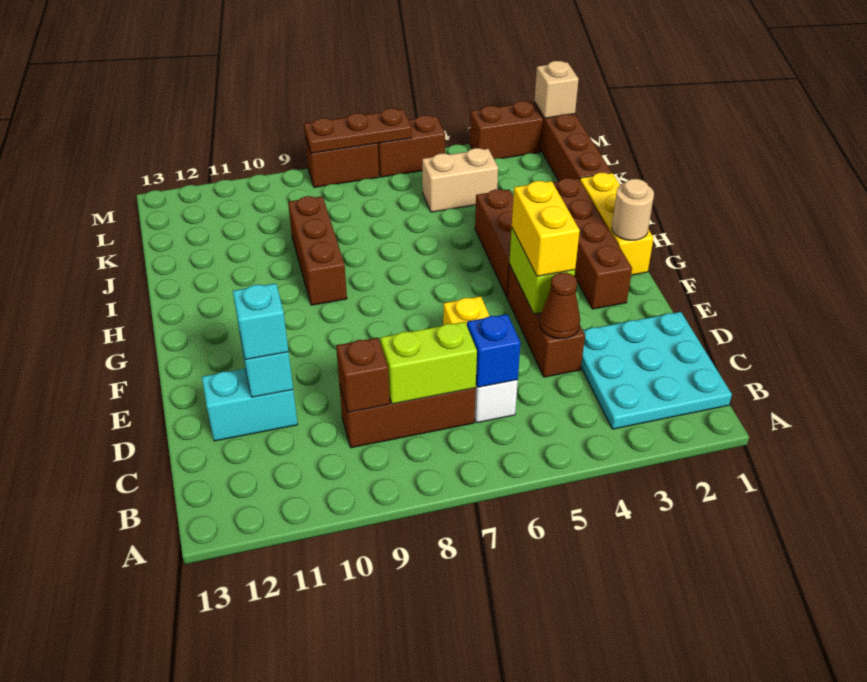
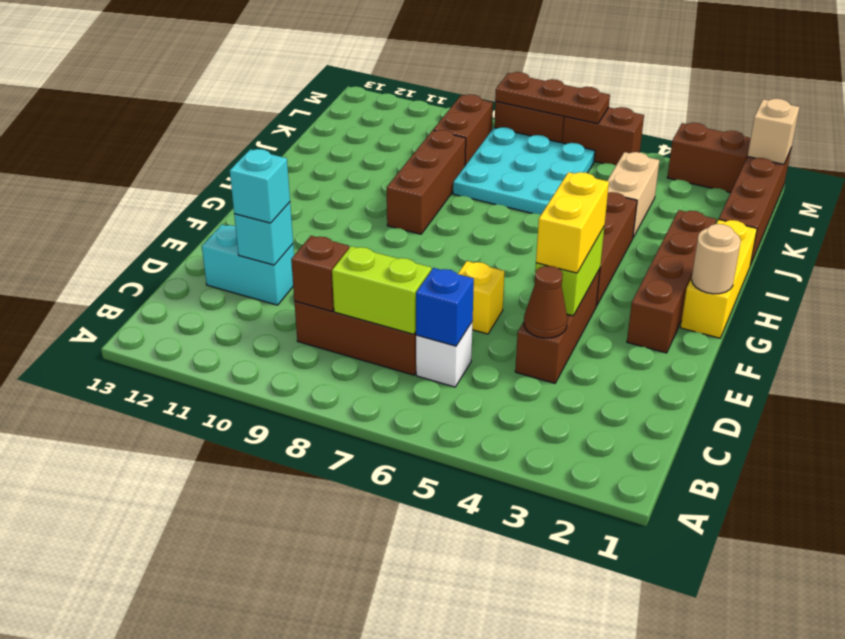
cyan plate B1:D3 level 1 -> cyan plate J6:L8 level 1
tan brick K4:K5 level 1 -> tan brick J4:K4 level 1
none -> brown brick K9:L9 level 1

